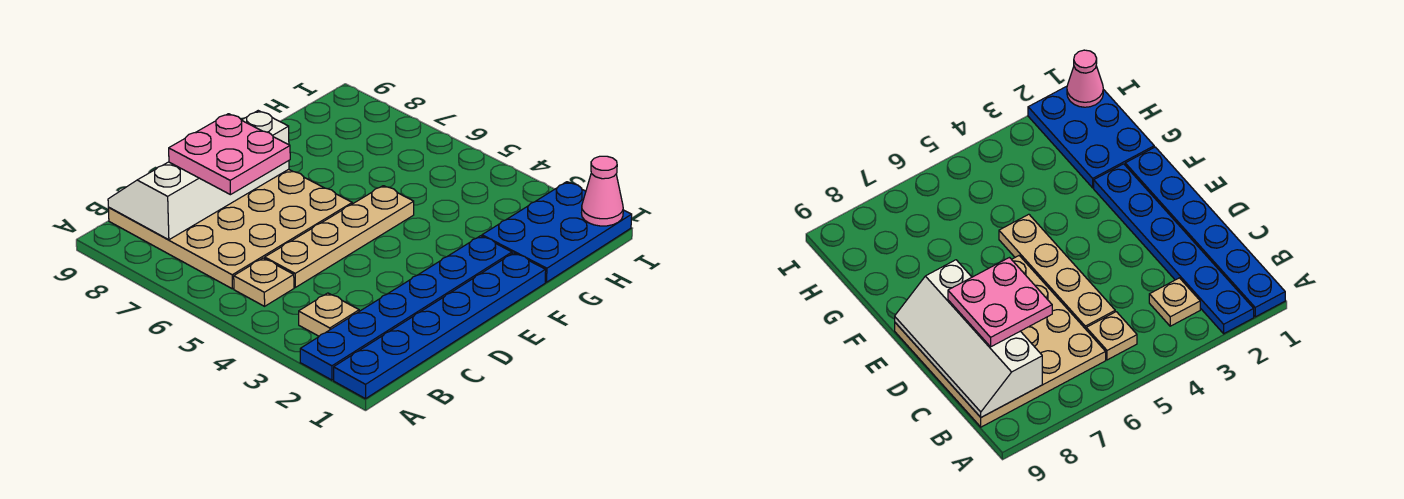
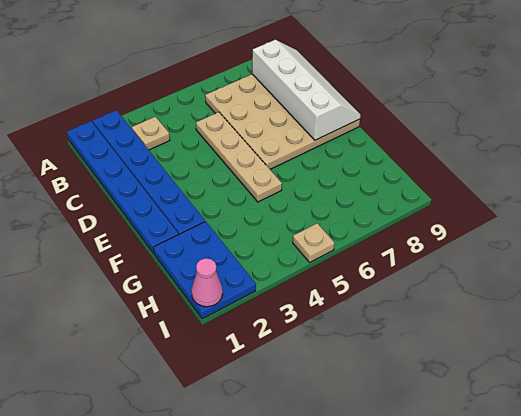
tan plate B5 level 1 -> tan plate I5 level 1
pink plate C7:D8 level 3 -> none

